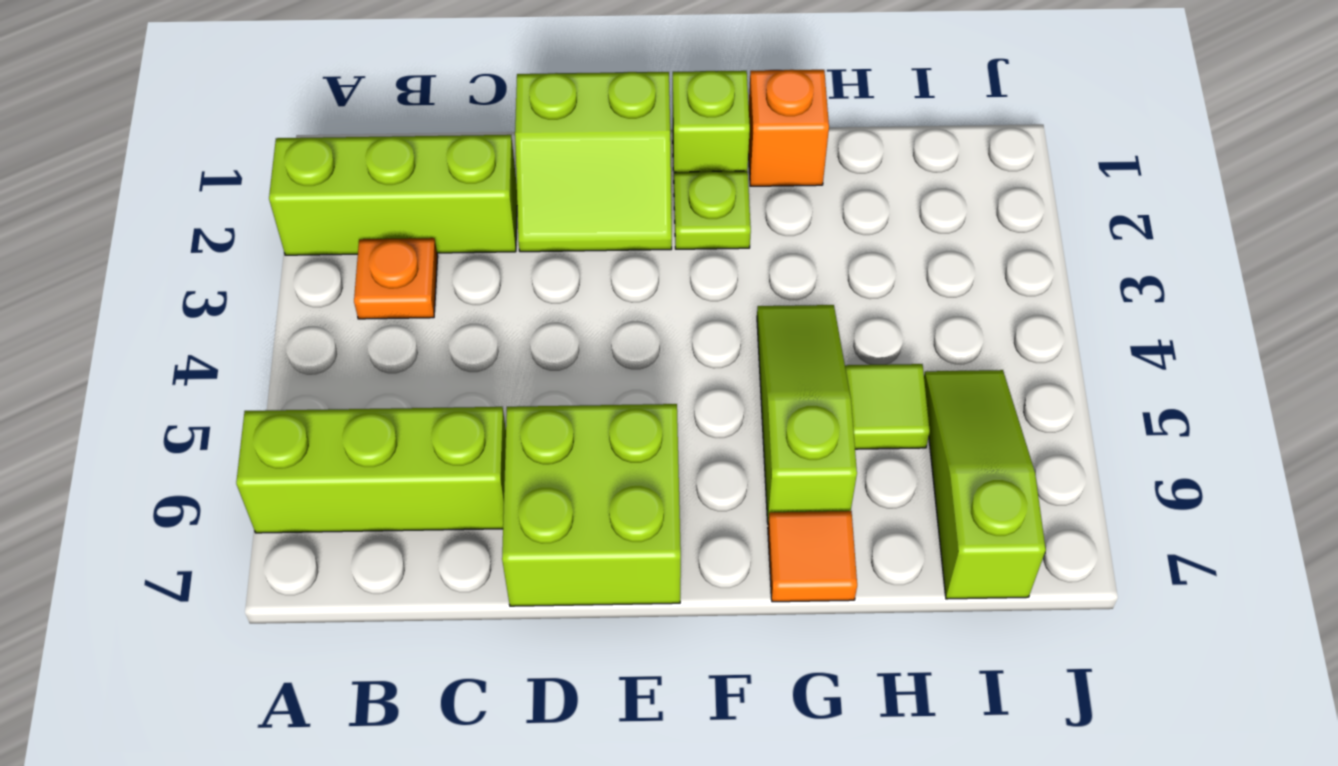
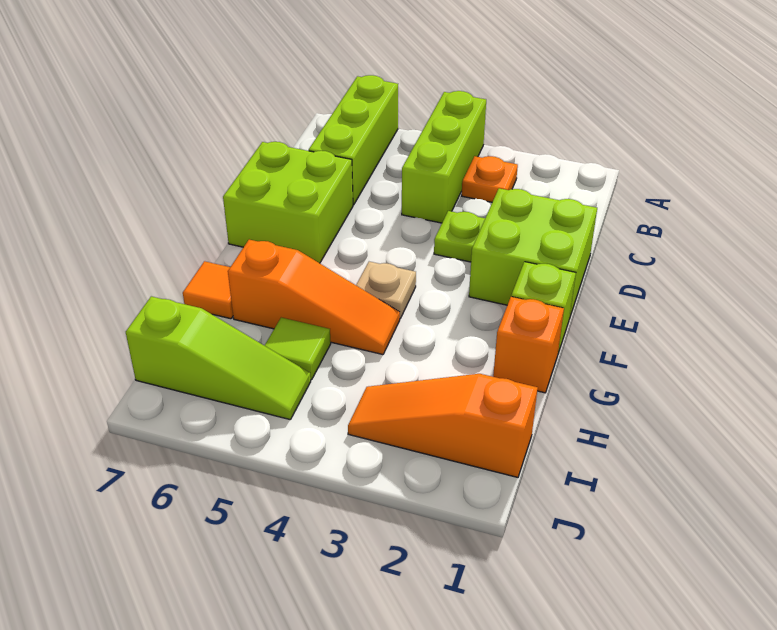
lime brick A2:C2 level 1 -> lime brick A4:C4 level 1
lime slope D1:E2 level 1 top 1 -> lime brick D1:E2 level 1
lime plate F2 level 1 -> lime plate D3 level 1
none -> tan plate F4 level 1
lime slope G4:G6 level 1 top 6 -> orange slope G4:G6 level 1 top 6
none -> orange slope I1:I3 level 1 top 1

